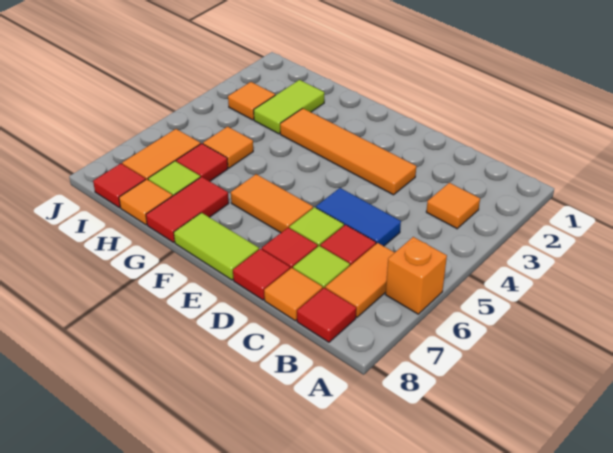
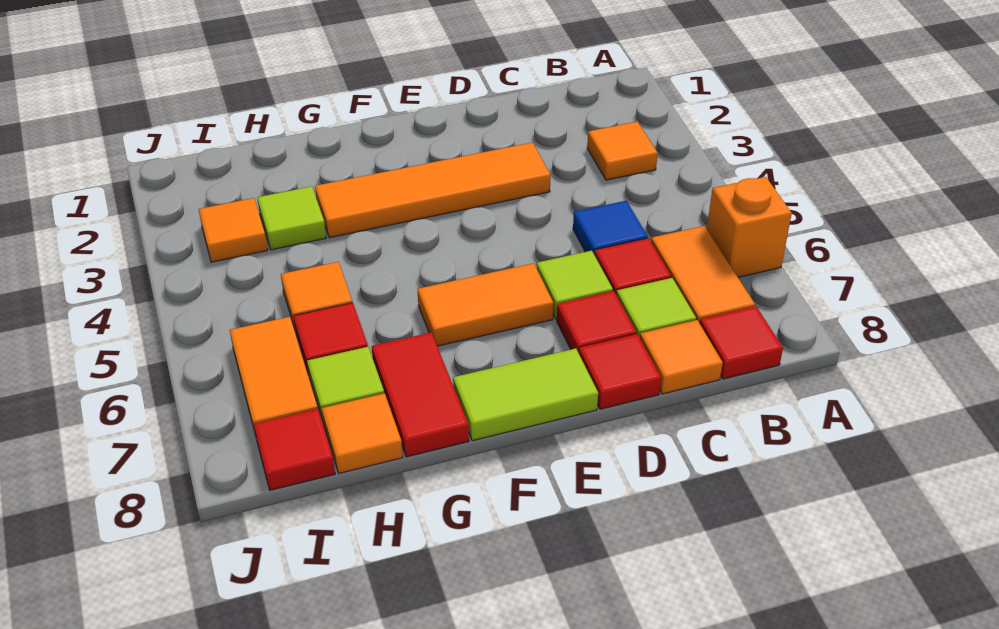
blue tile C5:D5 level 1 -> blue tile C5 level 1
lime tile H2:H3 level 1 -> lime tile H3 level 1

